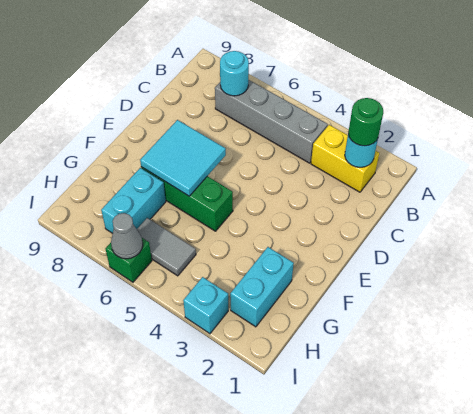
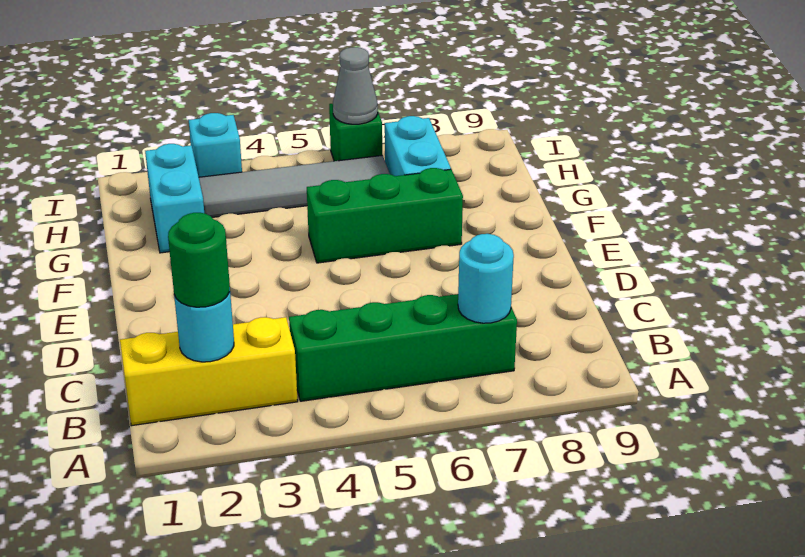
yellow brick B2:B3 level 1 -> yellow brick B1:B3 level 1
grey brick B4:B7 level 1 -> green brick B4:B7 level 1
cyan tile E6:F7 level 2 -> none
grey tile H5:H6 level 1 -> grey tile H3:H6 level 1

